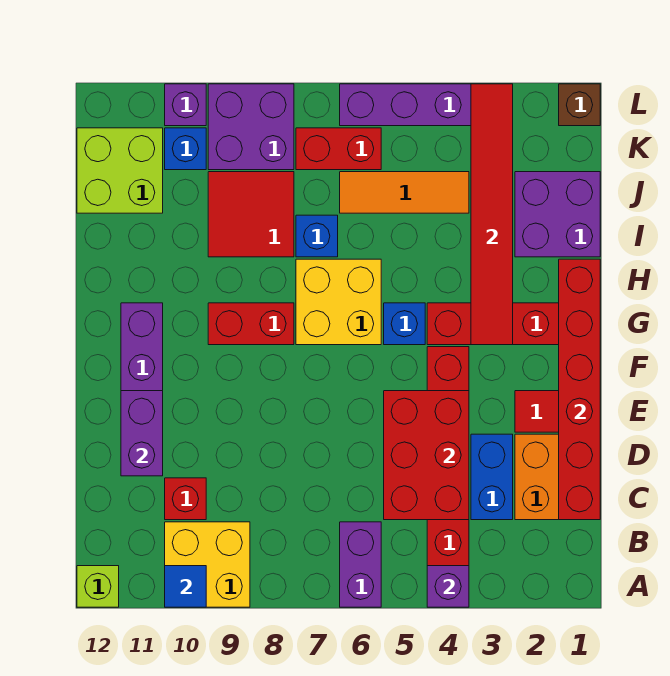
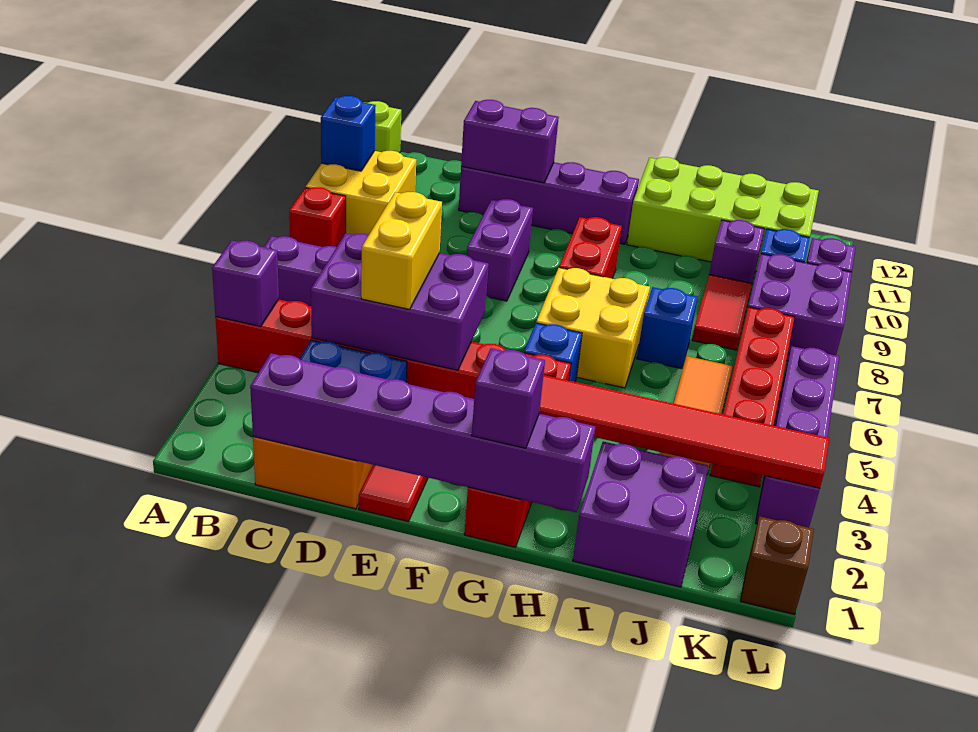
blue tile A10 level 2 -> blue brick A10 level 2
red brick C1:H1 level 2 -> purple brick C1:H1 level 2
red brick C4:E5 level 2 -> purple brick C4:E5 level 2
red brick C10 level 1 -> red brick A8 level 1
none -> yellow brick D4:D5 level 3
none -> purple brick E8:E9 level 1
none -> purple brick G1 level 3
red tile I8:J9 level 1 -> red tile J8:J9 level 1
none -> purple brick J10 level 1
lime brick J11:K12 level 1 -> lime brick H11:K12 level 1
red brick K6:K7 level 1 -> red brick K4:K7 level 1

